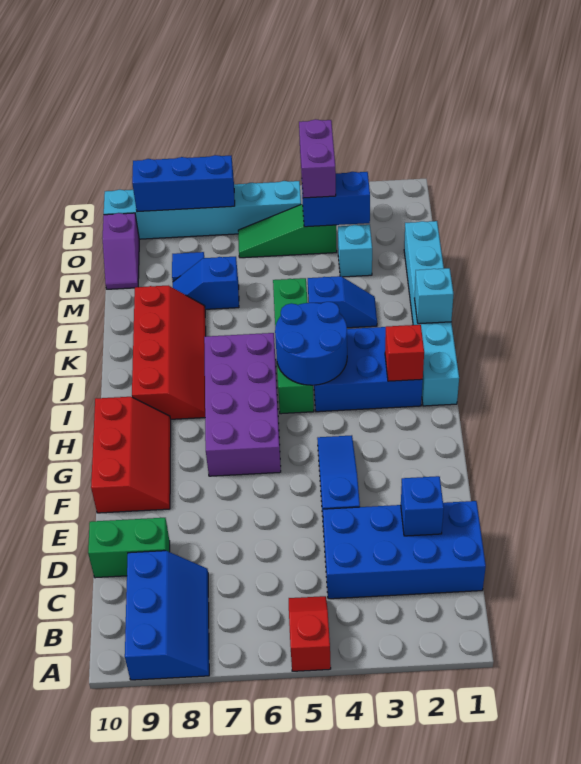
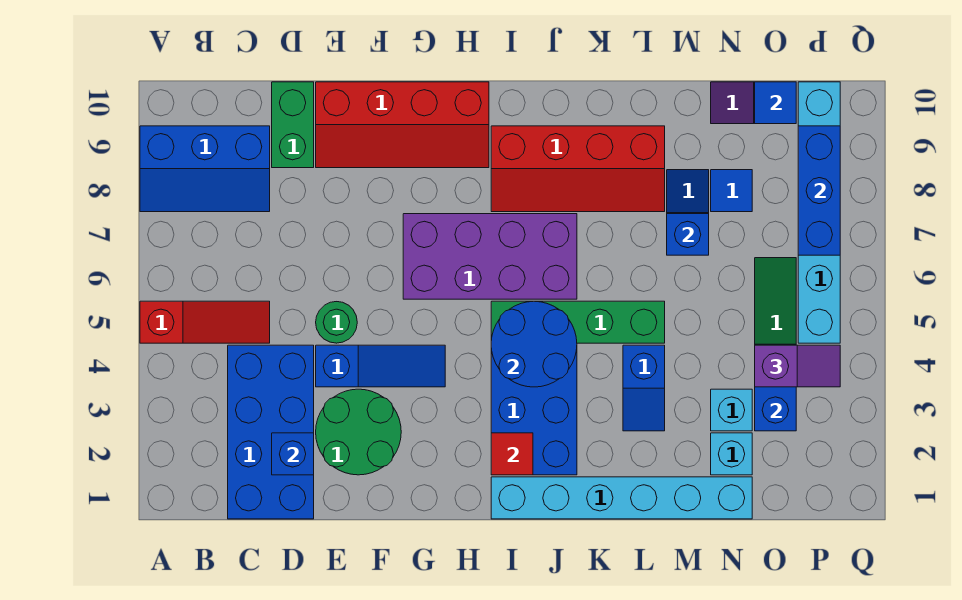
red slope A5:B5 level 1 top A -> red slope A5:C5 level 1 top A
none -> green round brick E2:F3 level 1
none -> green round brick E5 level 1
red slope F9:H10 level 1 top 10 -> red slope E9:H10 level 1 top 10
red brick I2 level 2 -> red tile I2 level 2
cyan brick K1 level 2 -> cyan brick N2 level 1
none -> blue brick M7 level 2
purple brick O4:P4 level 3 -> purple slope O4:P4 level 3 top O
none -> blue tile O10 level 2

